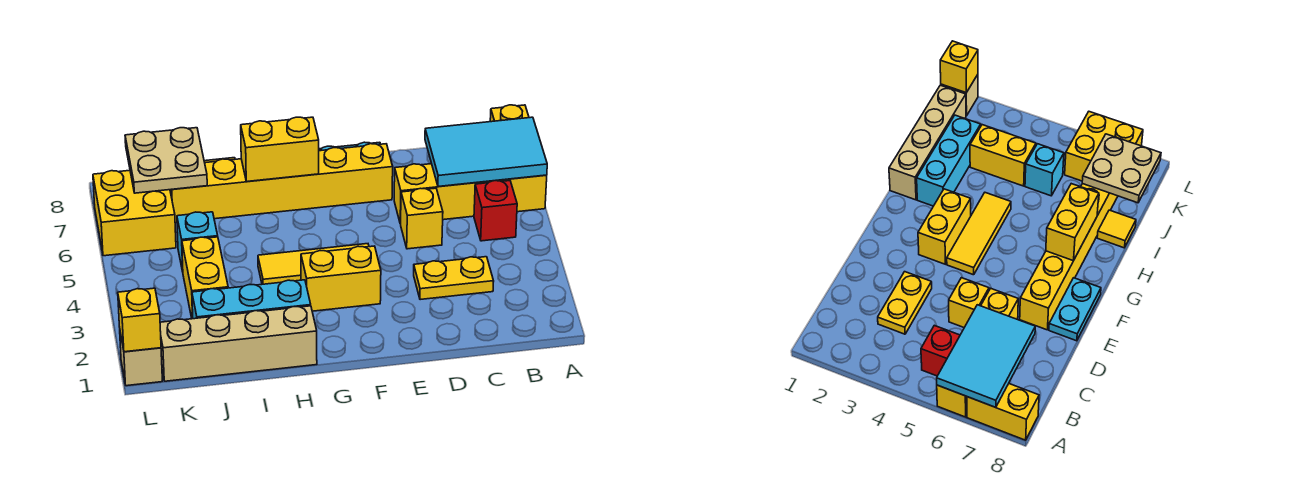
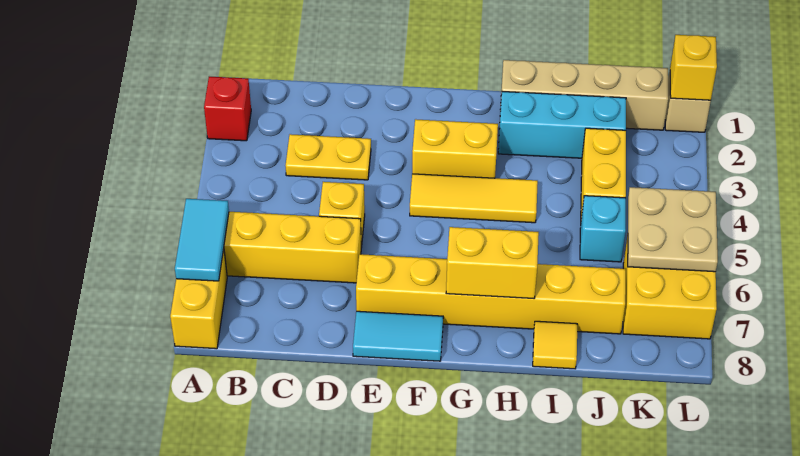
cyan tile A6:C7 level 2 -> cyan tile A6:A7 level 2
red brick B5 level 1 -> red brick A2 level 1
cyan plate E8:F8 level 1 -> cyan tile E8:F8 level 1
tan plate J7:K8 level 2 -> tan plate K5:L6 level 2

